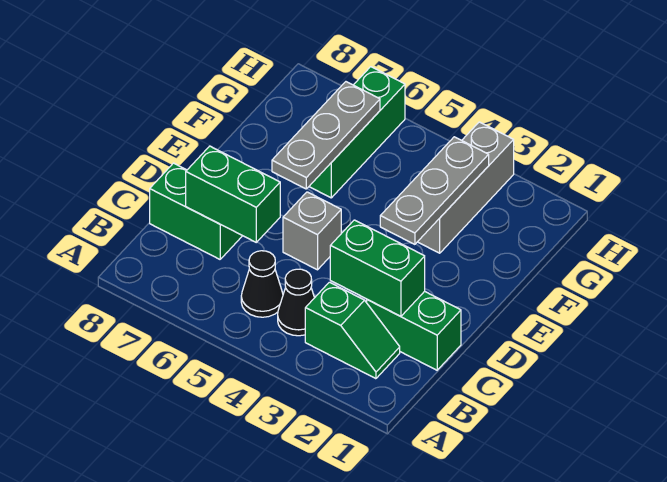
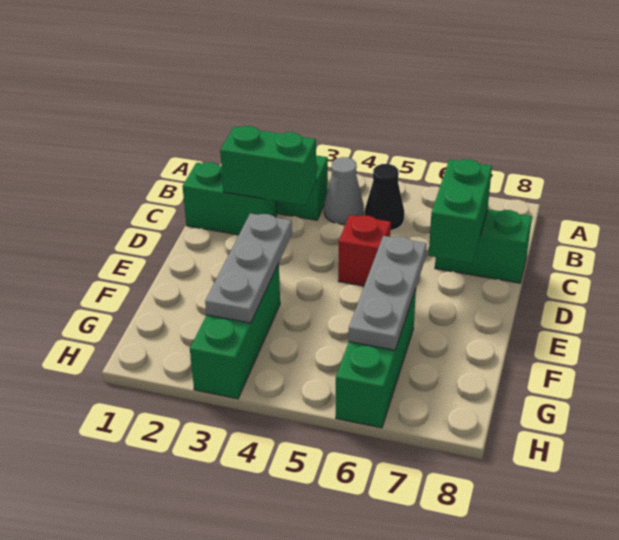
black cone B4 level 1 -> grey cone B4 level 1
green brick C6:C7 level 2 -> green brick C7:D7 level 2
grey brick D5 level 1 -> red brick D5 level 1
grey brick F3:H3 level 1 -> green brick F3:H3 level 1

